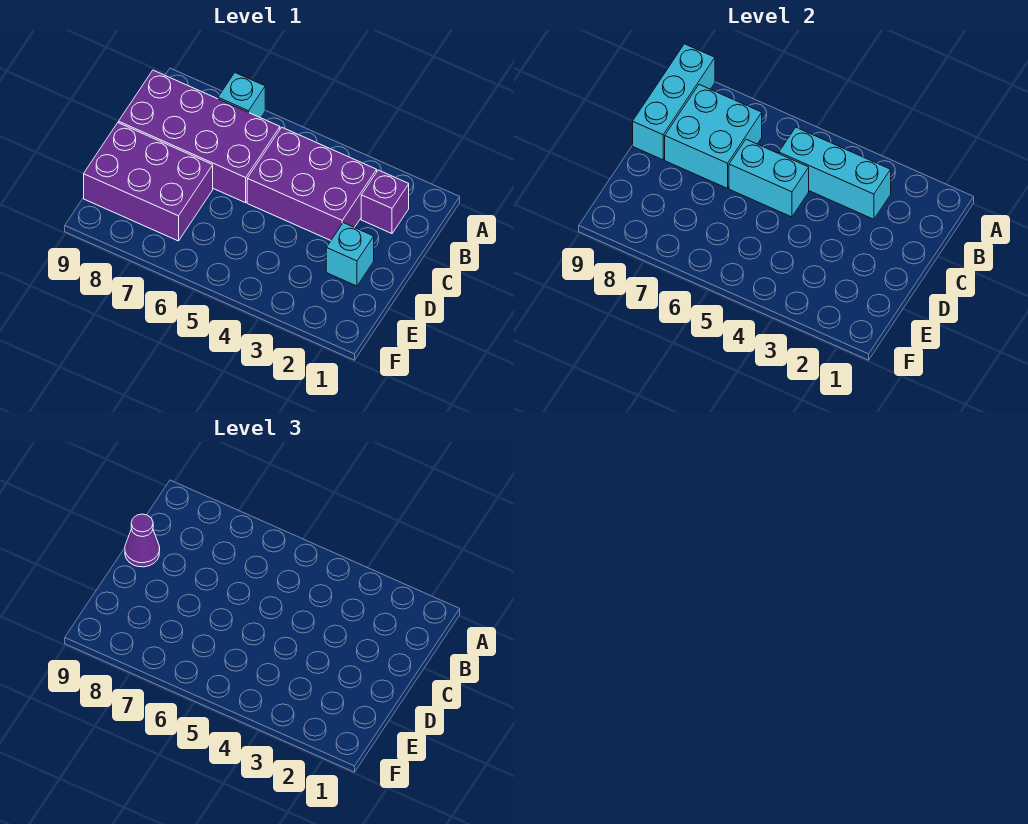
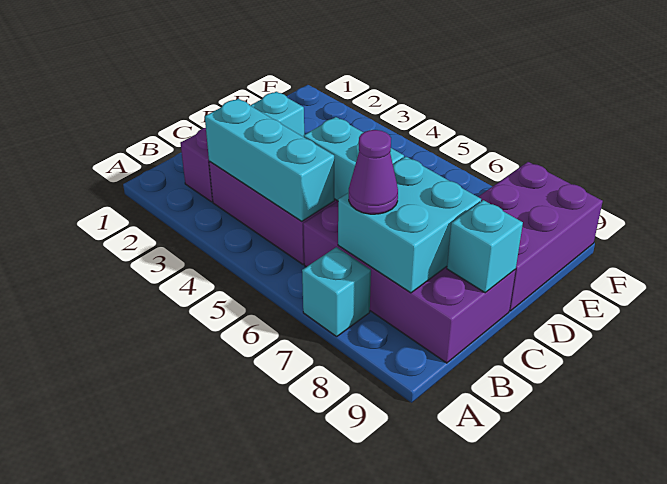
cyan brick A9:C9 level 2 -> cyan brick C9 level 2
purple cone C9 level 3 -> purple cone B7 level 3
purple brick D7:E9 level 1 -> purple brick D8:F9 level 1

